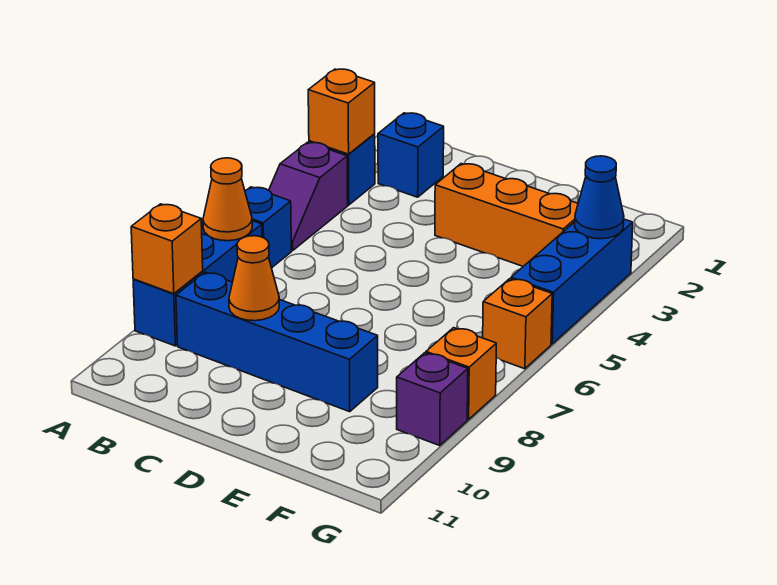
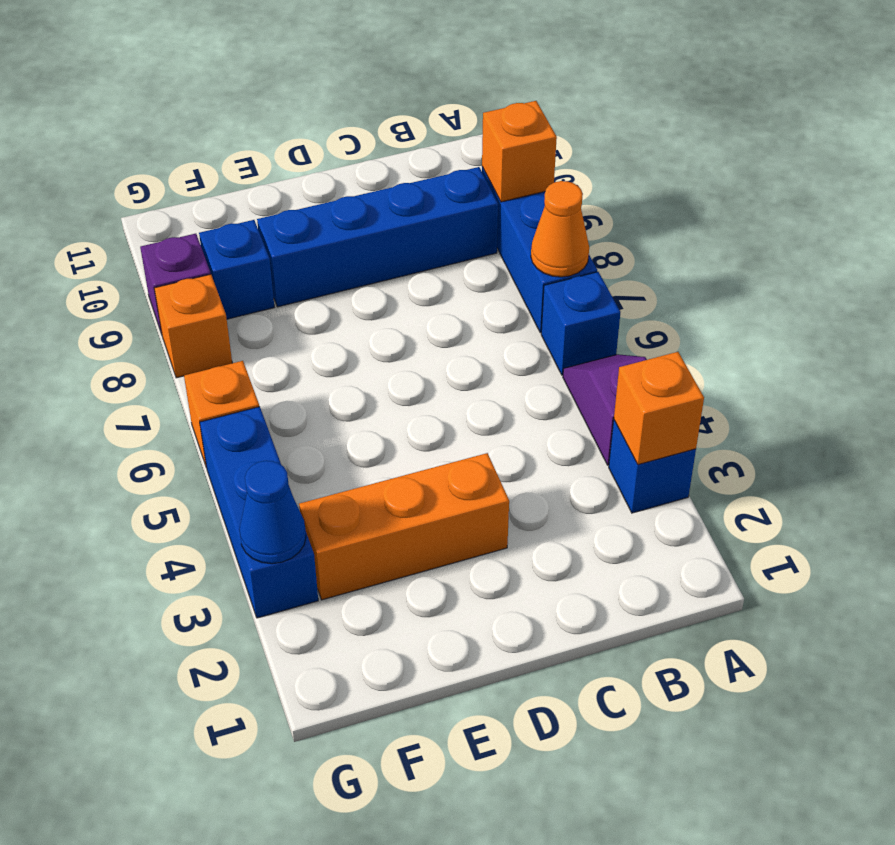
blue brick B2 level 1 -> blue brick F9 level 1
orange cone C9 level 2 -> none

